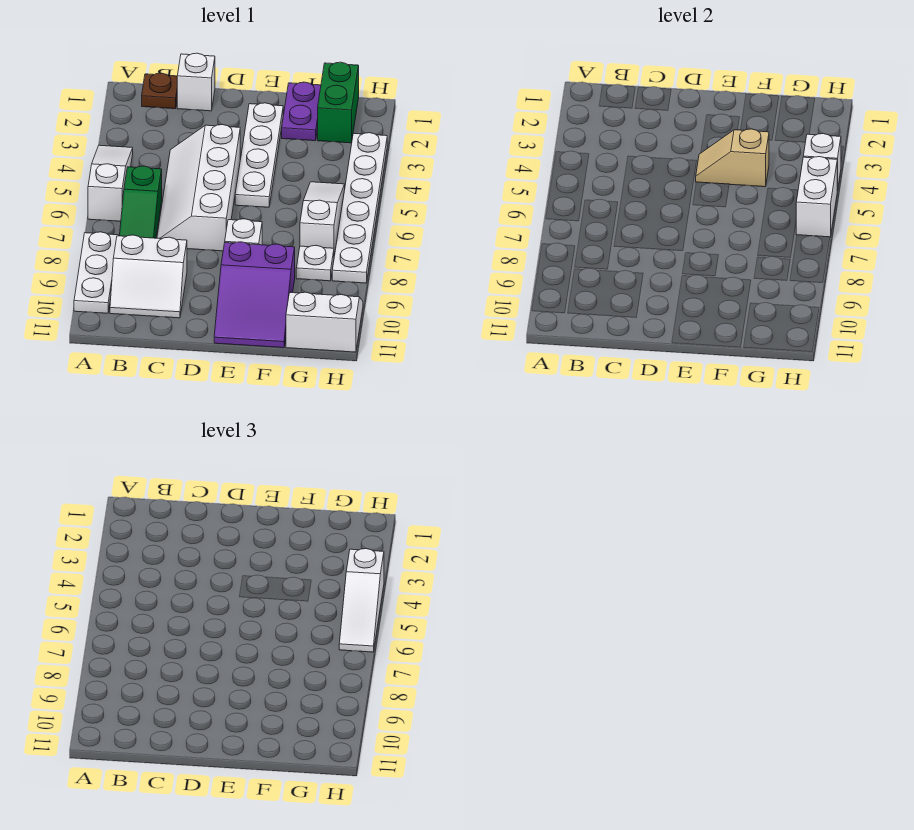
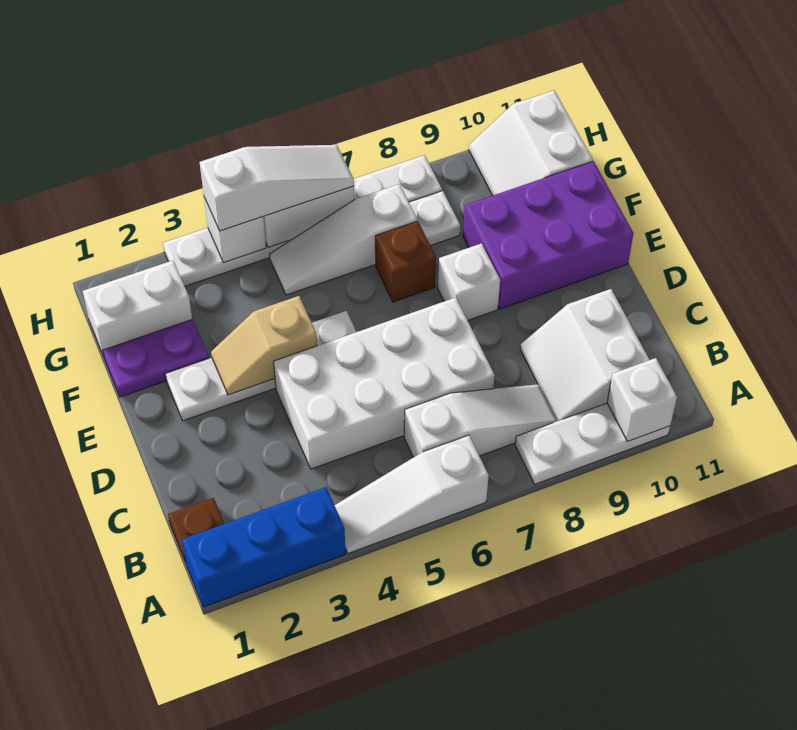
none -> blue brick A1:A3 level 1
green slope B6:B8 level 1 top 6 -> white slope B6:B8 level 1 top 6
white slope B9:C10 level 1 top 9 -> white slope B9:C10 level 1 top 10
white brick C1 level 1 -> white brick A10 level 2
white slope C4:D7 level 1 top D -> white brick C4:D7 level 1
tan slope E4:F4 level 2 top F -> tan slope E3:E4 level 2 top 4
purple slope E9:F11 level 1 top 9 -> purple brick E9:F11 level 1
none -> brown brick F7 level 1
green brick G1:G2 level 1 -> white brick G1:G2 level 1

